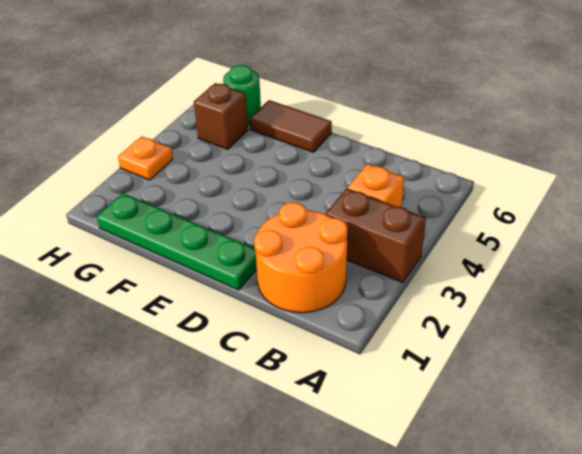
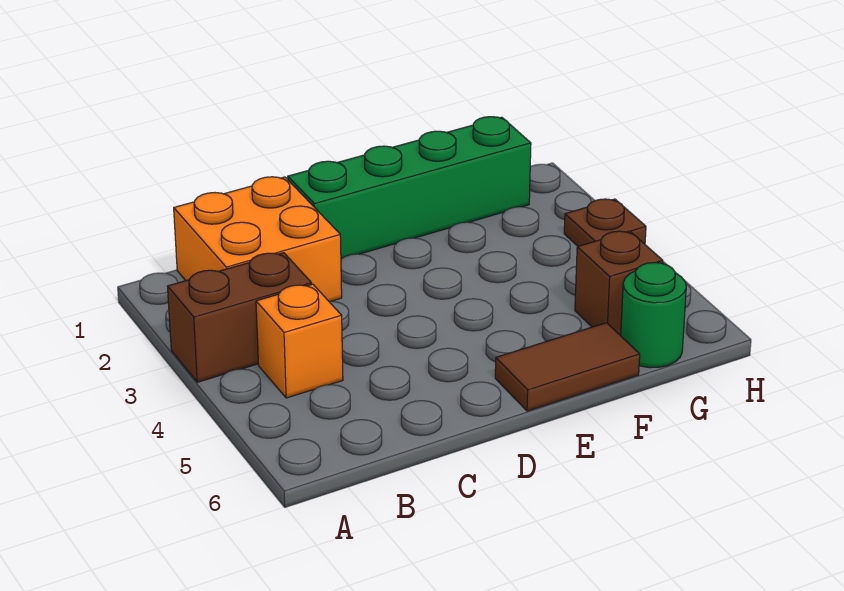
orange round brick B1:C2 level 1 -> orange brick B1:C2 level 1
green plate D1:G1 level 1 -> green brick D1:G1 level 1
orange plate H3 level 1 -> brown plate H3 level 1

